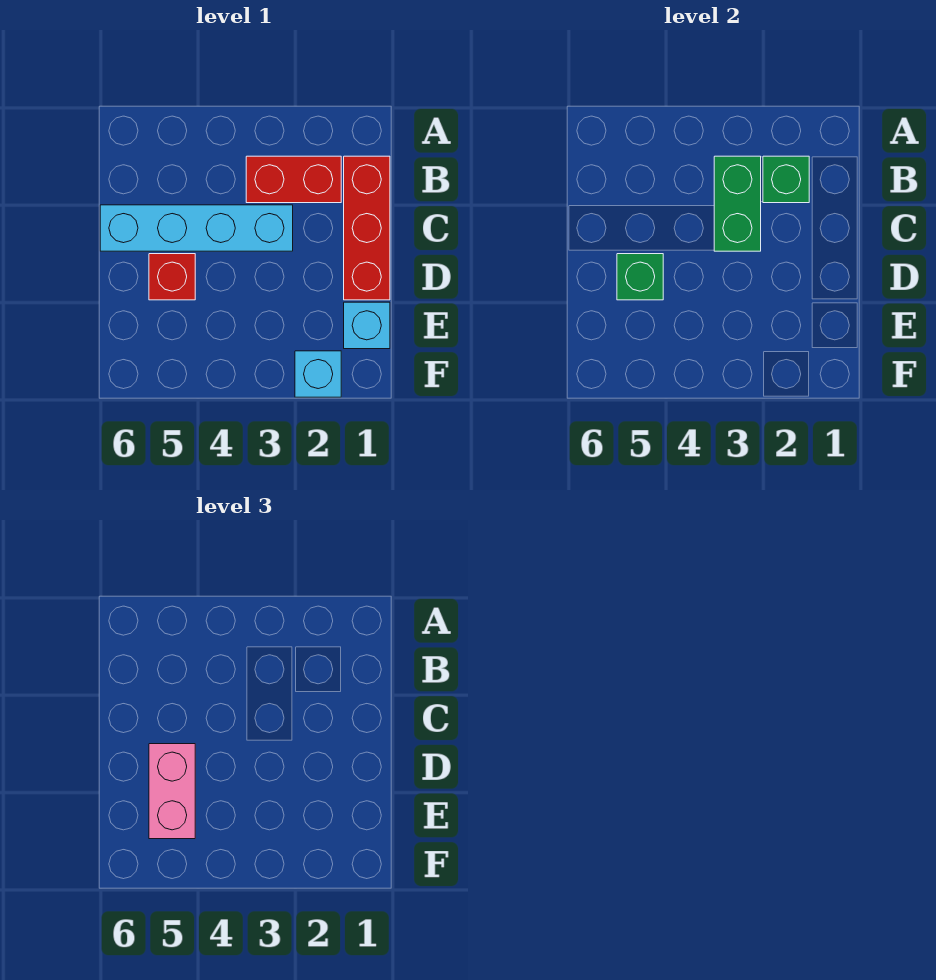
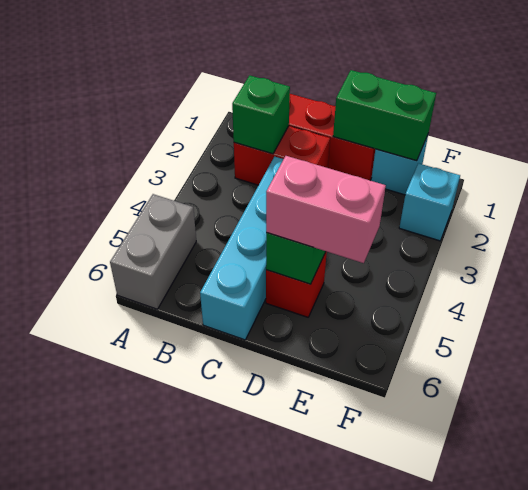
none -> grey brick A5:A6 level 1
red brick B2:B3 level 1 -> red brick B2:C2 level 1
green brick B3:C3 level 2 -> green brick D1:E1 level 2

